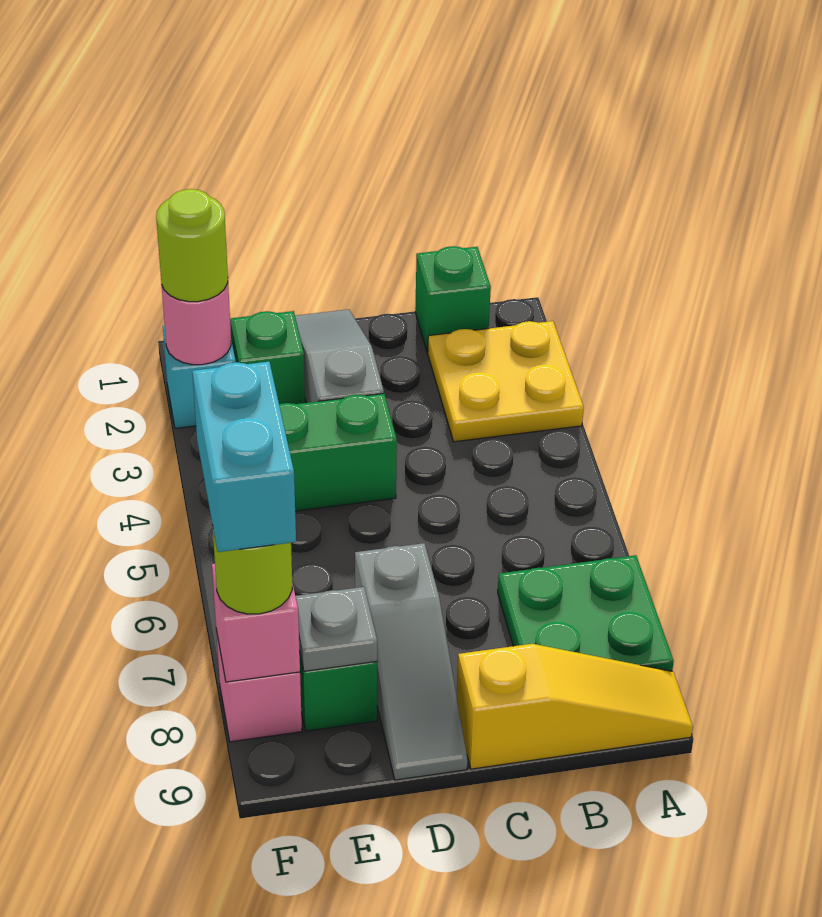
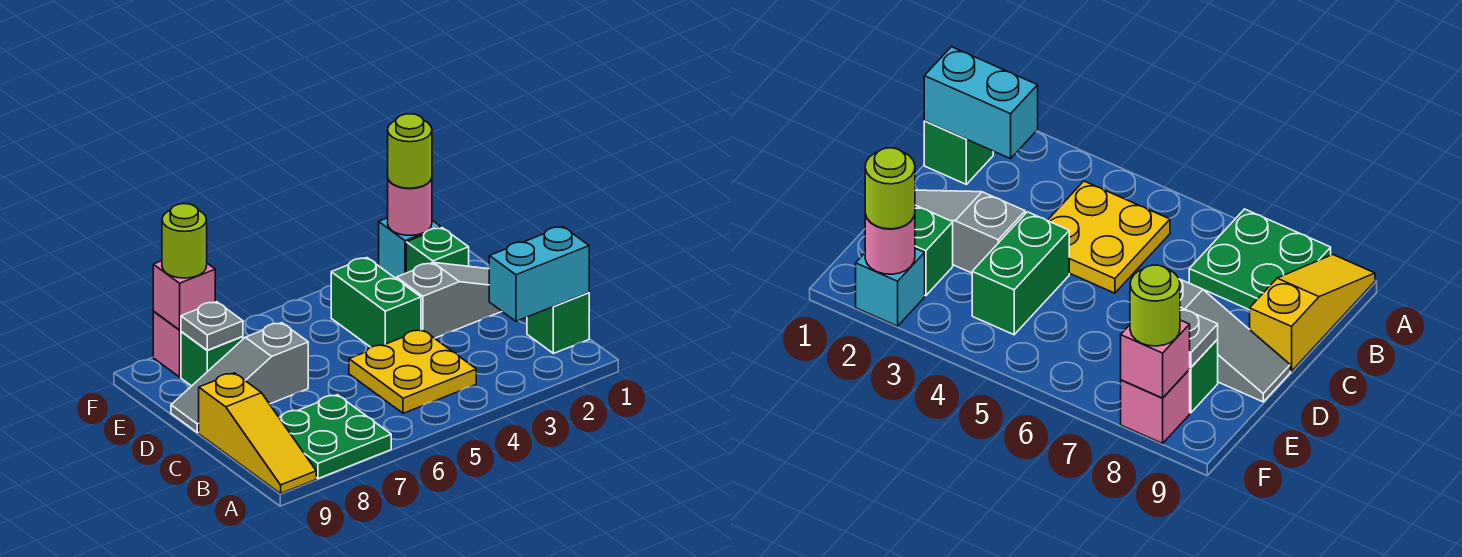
yellow plate A2:B3 level 1 -> yellow plate B4:C5 level 1
cyan brick F7:F8 level 4 -> cyan brick B1:B2 level 2

